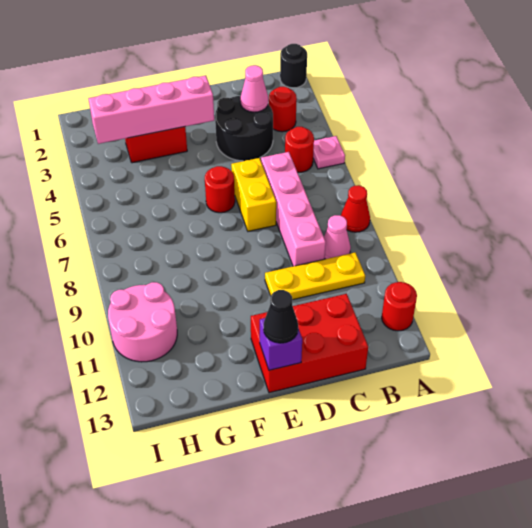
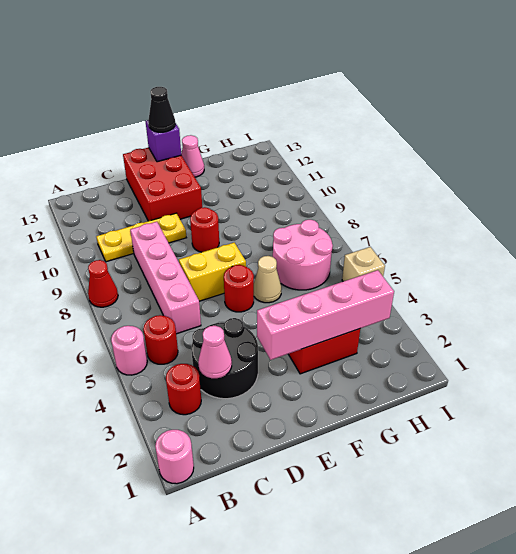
black round brick A1 level 1 -> pink round brick A1 level 1
pink plate A5 level 1 -> pink round brick A5 level 1
red round brick A12 level 1 -> red round brick E9 level 1
pink cone B9 level 1 -> pink cone F13 level 1
red brick C12:E13 level 1 -> red brick D11:E13 level 1
yellow brick D6:D7 level 1 -> yellow brick D7:E7 level 1
none -> tan cone F6 level 1
pink round brick H10:I11 level 1 -> pink round brick G6:H7 level 1
none -> tan brick I5 level 1

